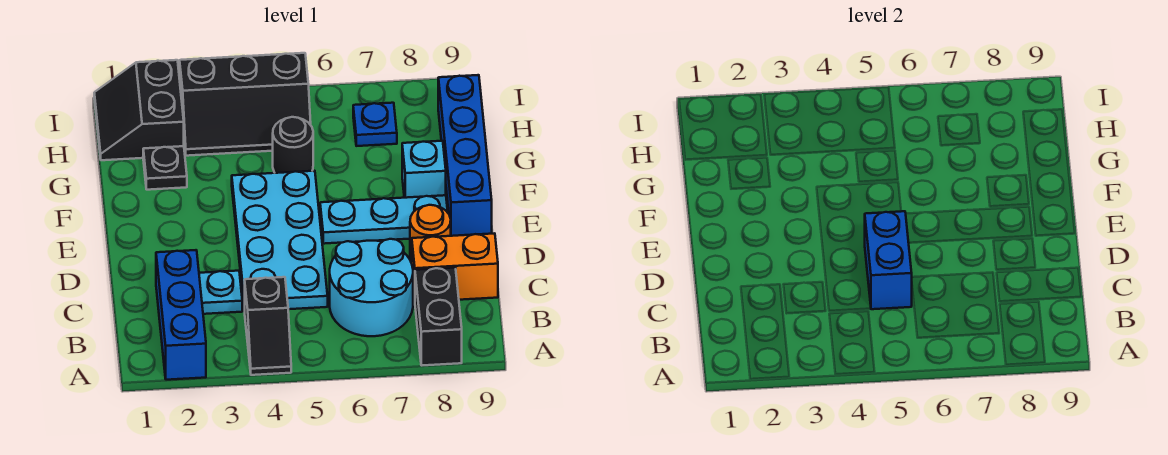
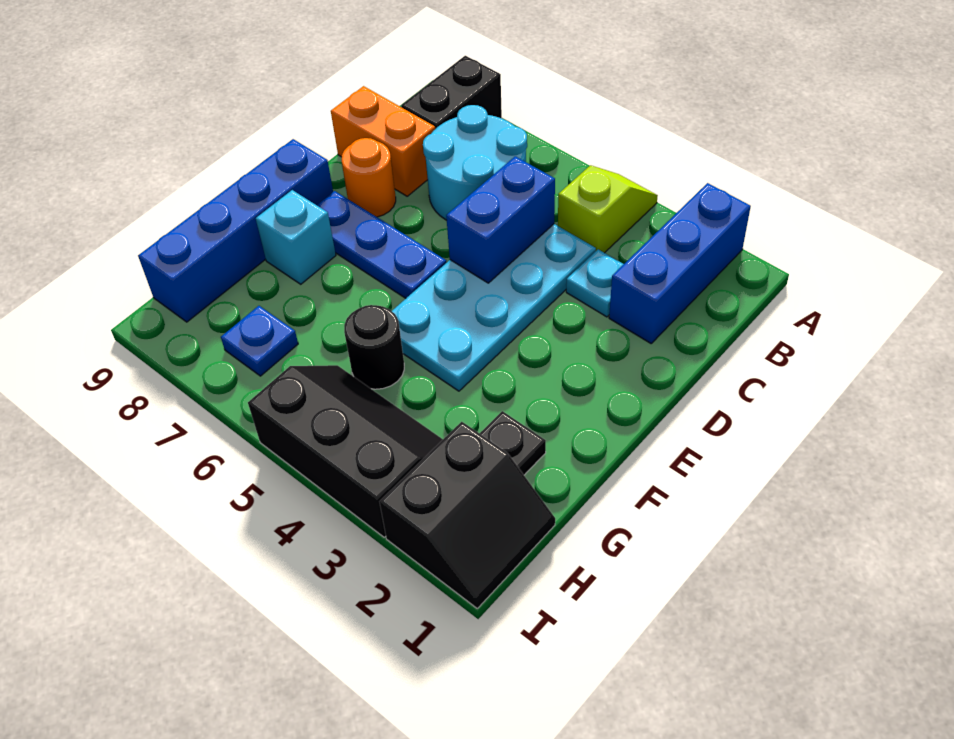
black slope A4:B4 level 1 top B -> lime slope A4:B4 level 1 top B
cyan plate E6:E8 level 1 -> blue plate E6:E8 level 1

